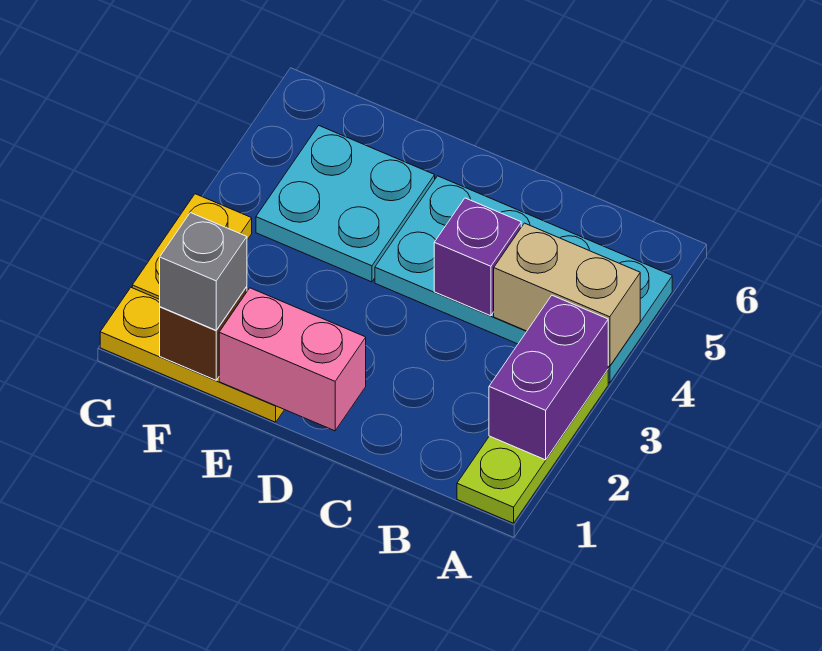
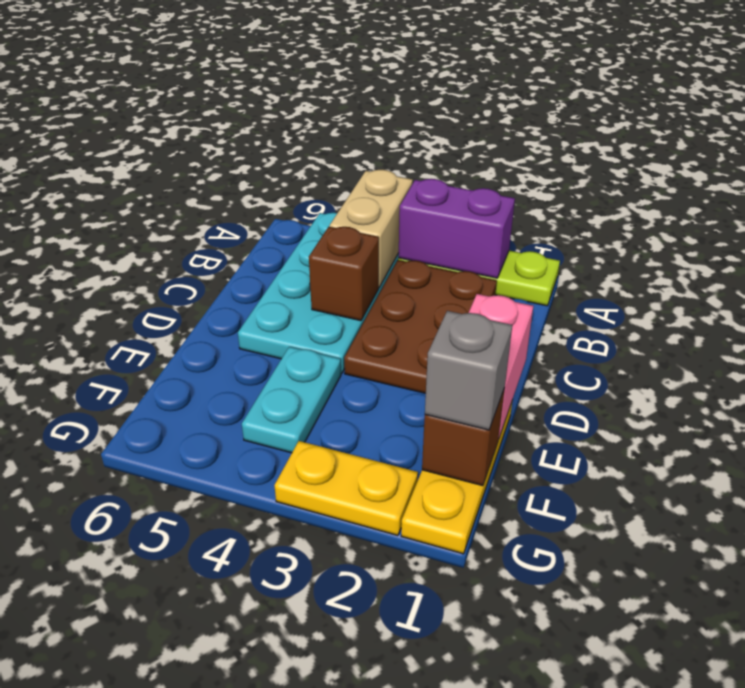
none -> brown plate B2:D3 level 1
purple brick C4 level 2 -> brown brick C4 level 2
cyan plate E4:F5 level 1 -> cyan plate E4:F4 level 1

